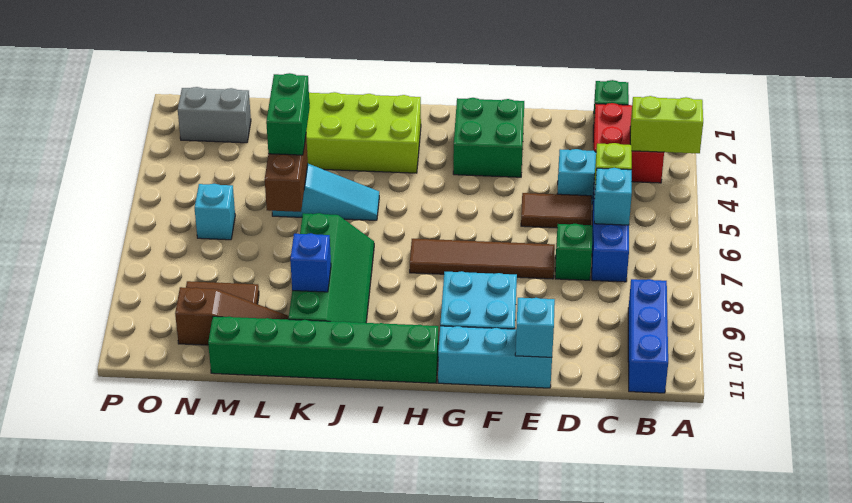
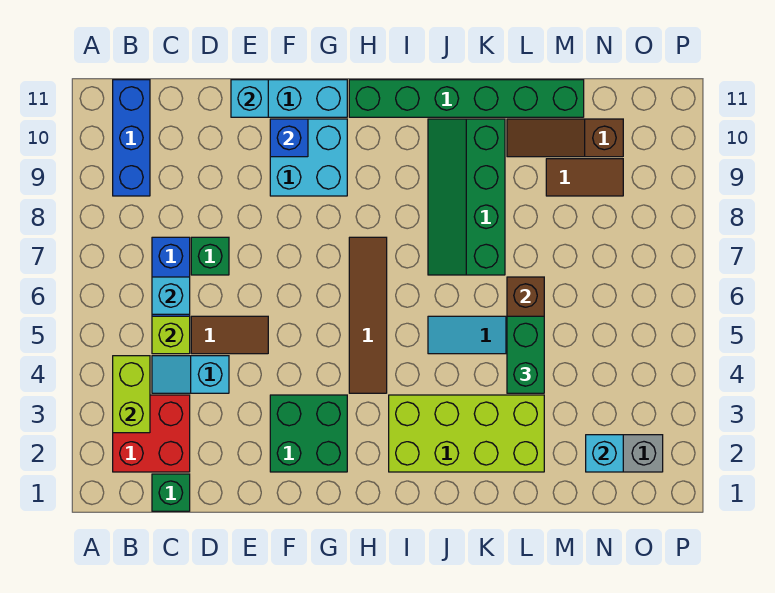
lime brick A3:B3 level 2 -> lime brick B3:B4 level 2
brown tile E7:H7 level 1 -> brown tile H4:H7 level 1
blue brick K9 level 2 -> blue brick F10 level 2
cyan brick N6 level 1 -> cyan brick N2 level 2

